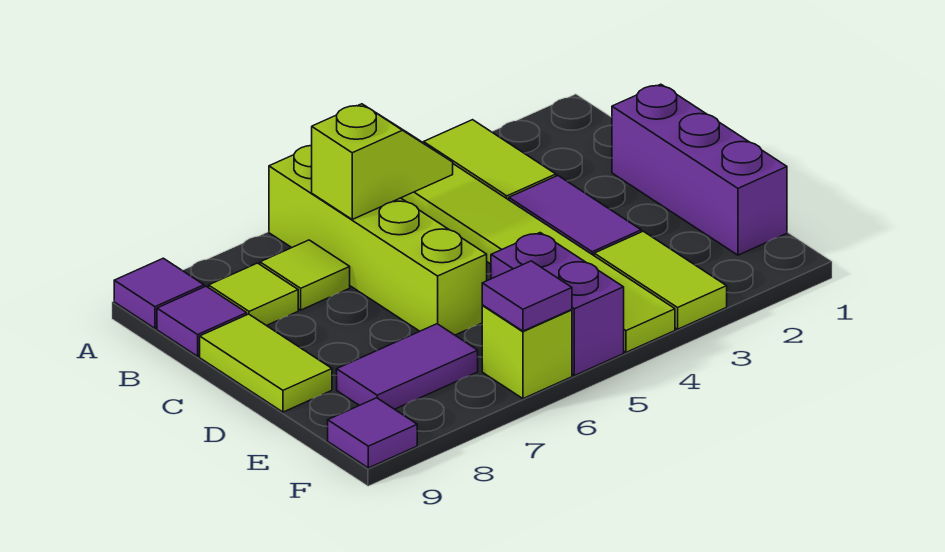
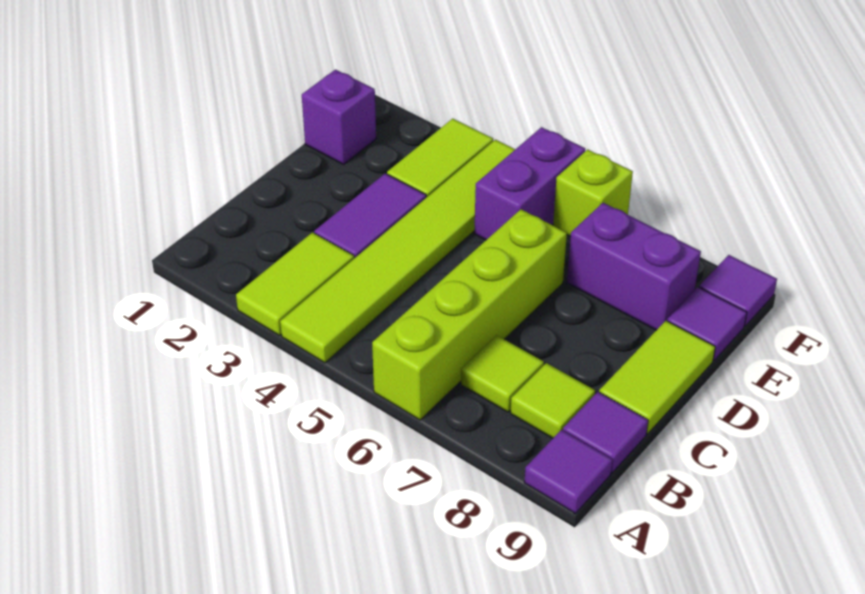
lime slope B5:B6 level 2 top 6 -> none
purple brick C1:E1 level 1 -> purple brick E1 level 1
purple tile E7:E8 level 1 -> purple brick E7:E8 level 1
purple tile F6 level 2 -> purple tile E9 level 1

